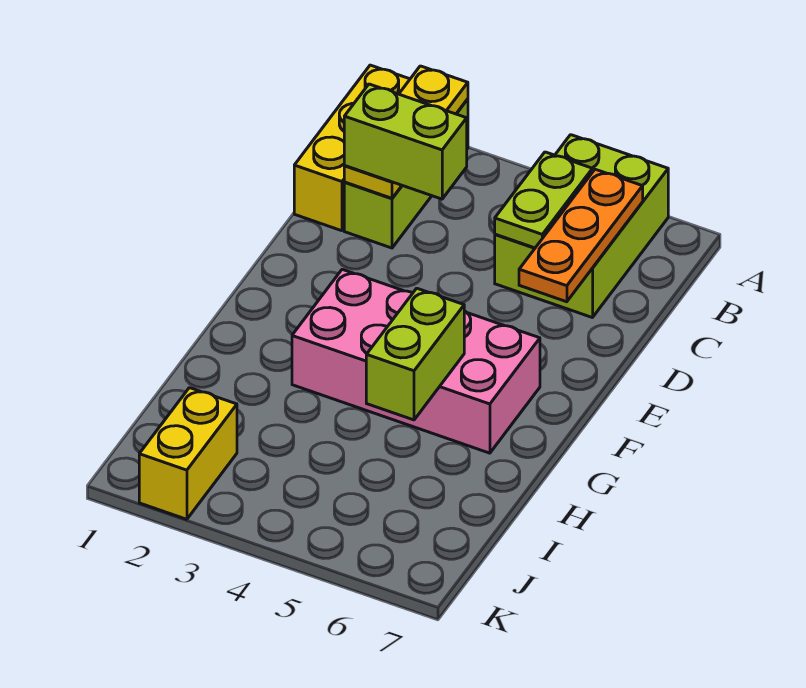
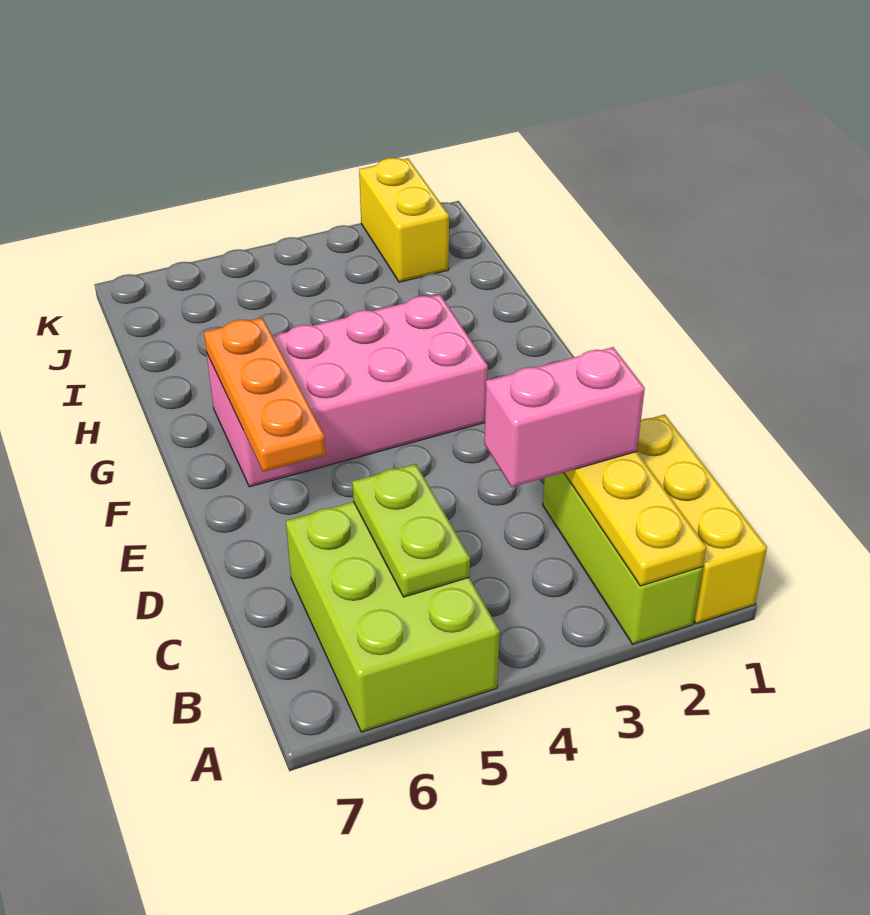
orange plate B6:D6 level 2 -> orange plate E6:G6 level 2
lime brick C2:C3 level 3 -> pink brick C2:C3 level 3
lime brick G5:H5 level 2 -> none

